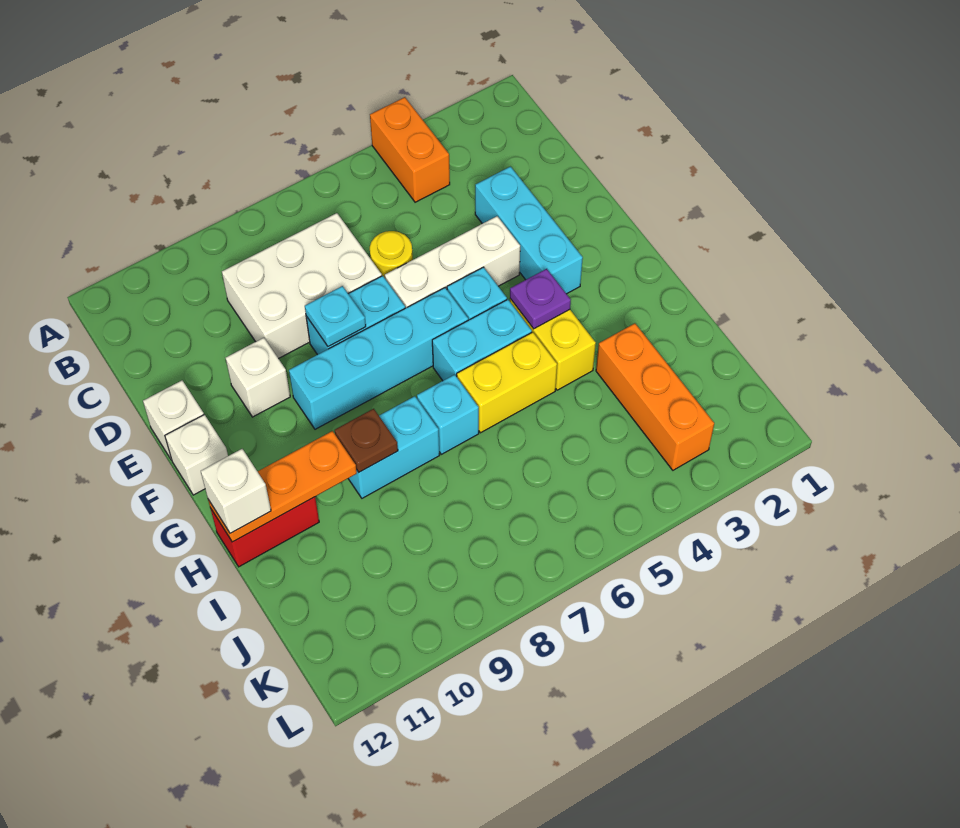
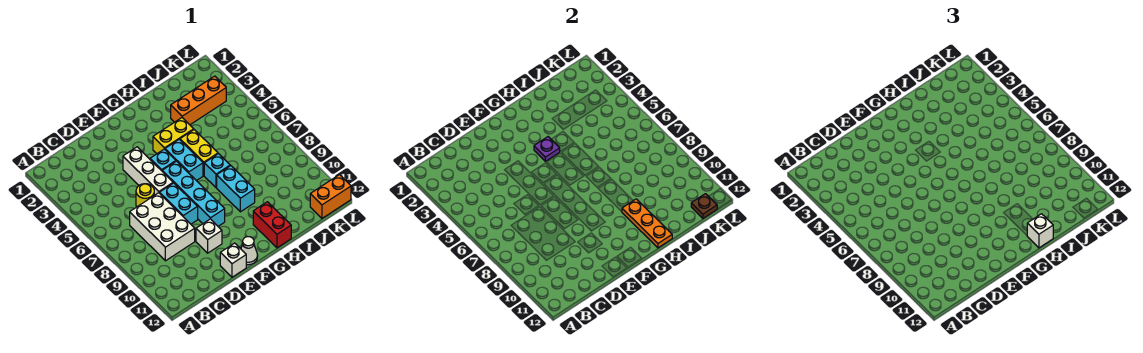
orange brick A4:B4 level 1 -> orange brick K12:L12 level 1
cyan brick D3:F3 level 1 -> none
cyan plate E8 level 2 -> none
white brick F12 level 1 -> white cone F12 level 1
brown plate H9 level 2 -> brown plate K12 level 2

